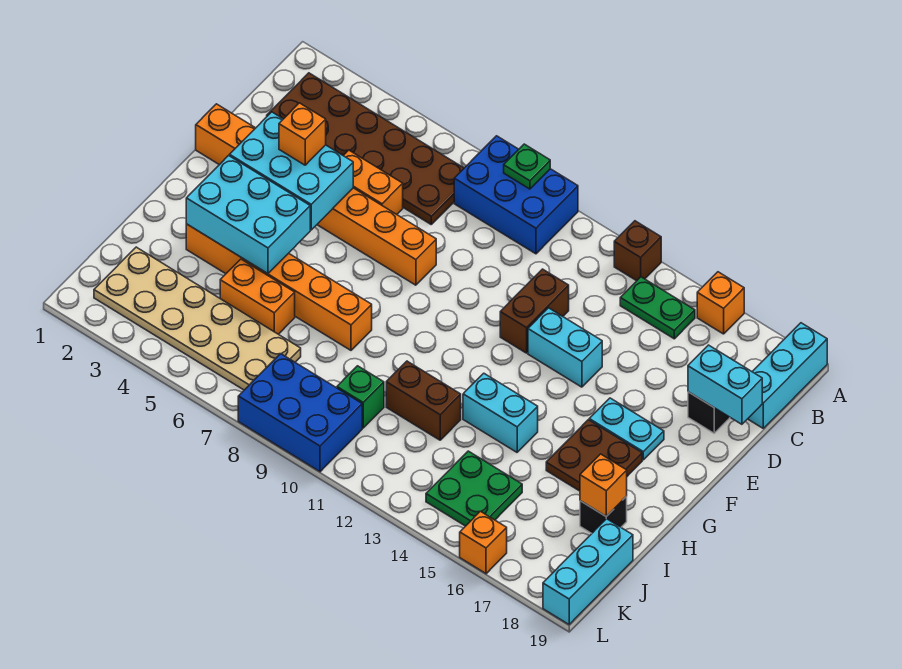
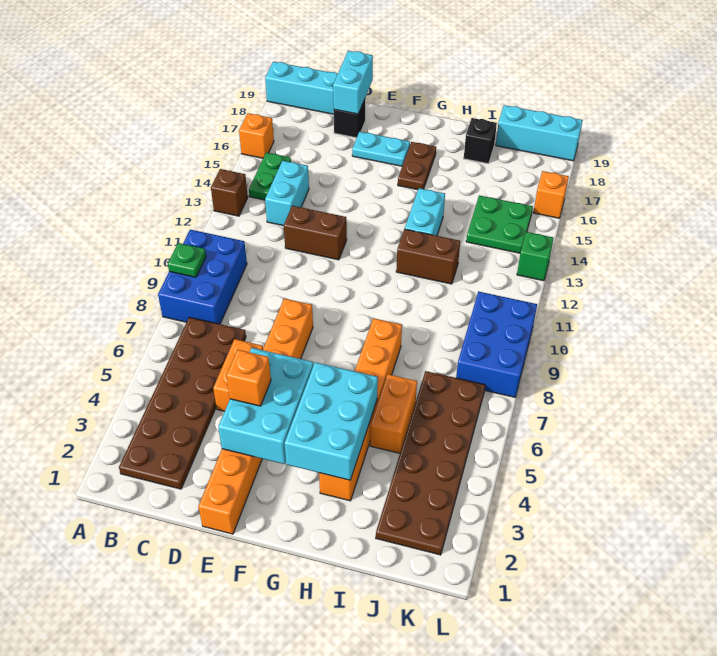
cyan brick E13:E14 level 1 -> cyan brick C13:C14 level 1
cyan plate F16:F17 level 1 -> cyan plate E17:F17 level 1
brown plate G16:H17 level 1 -> brown plate G16:G17 level 1
brown brick I11:I12 level 1 -> brown brick H12:I12 level 1
orange brick I18 level 2 -> none
tan plate J2:K7 level 1 -> brown plate J2:K7 level 1
green brick J10 level 1 -> green brick L13 level 1

